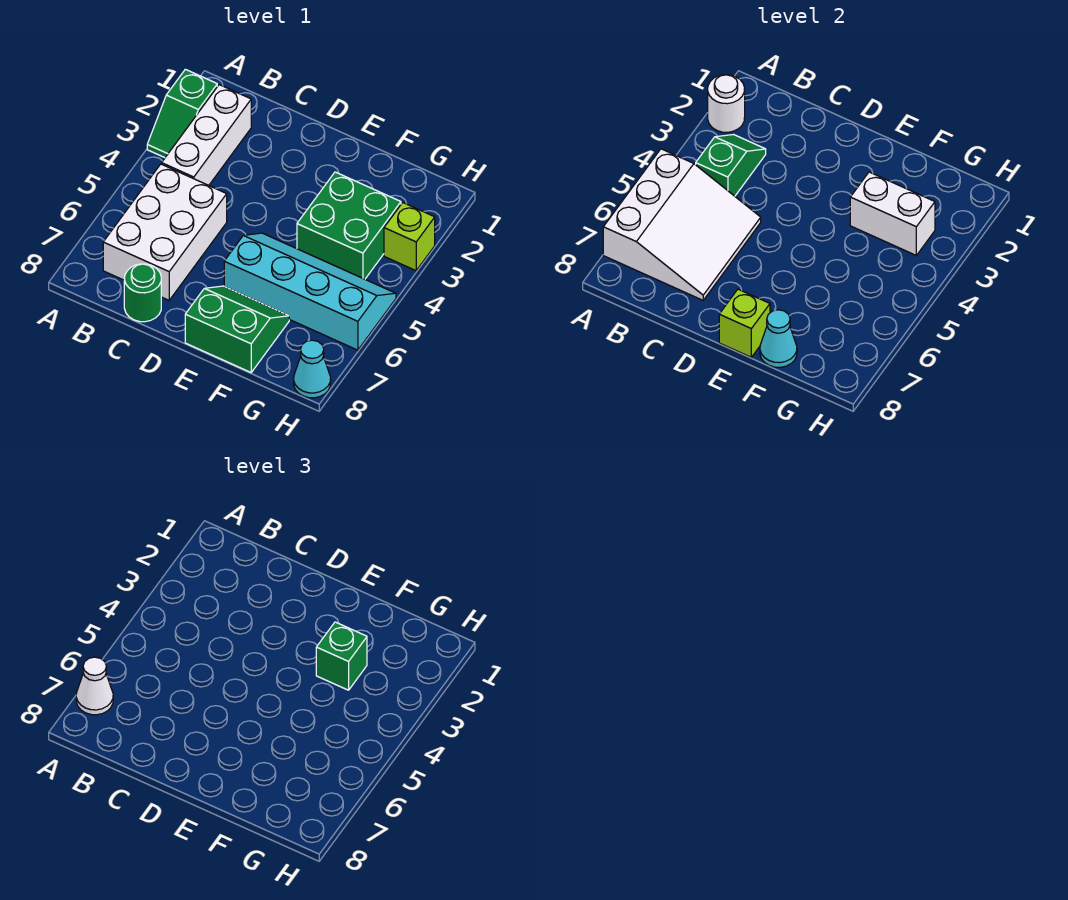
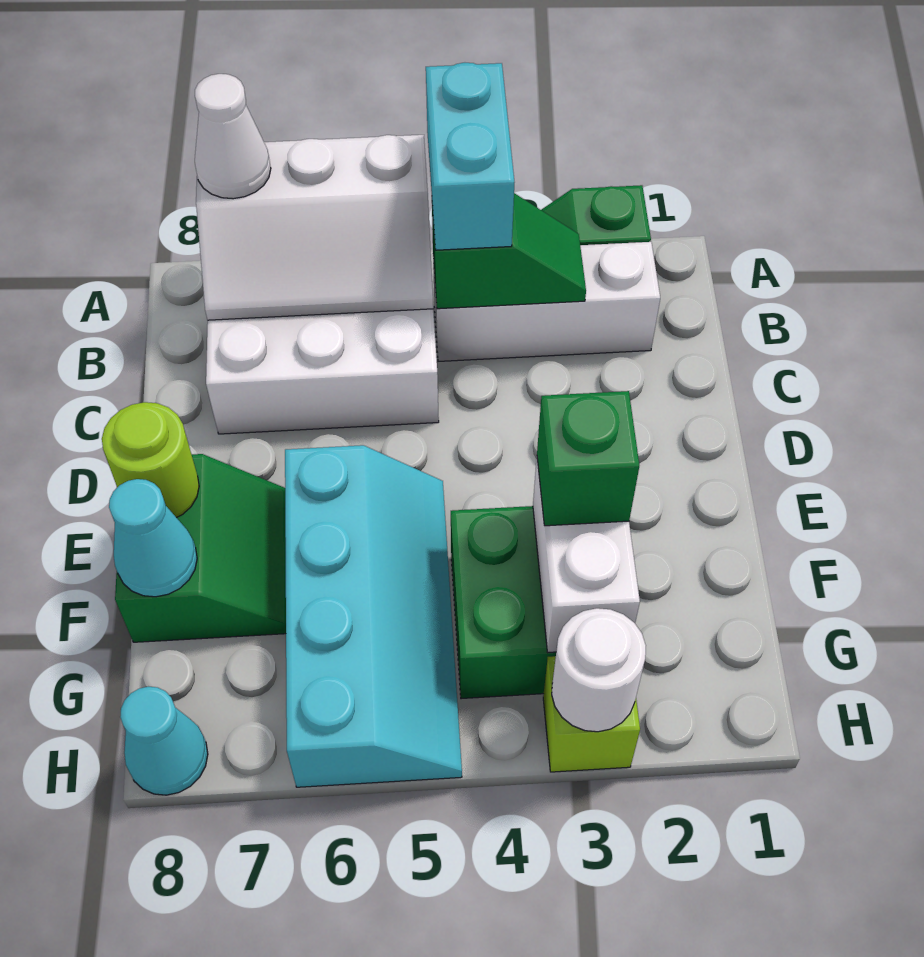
white round brick A2 level 2 -> white round brick H3 level 2
none -> cyan brick A4:B4 level 3
white slope A5:C7 level 2 top A -> white slope A5:B7 level 2 top A
green round brick C8 level 1 -> none
lime brick E8 level 2 -> lime round brick E8 level 2

